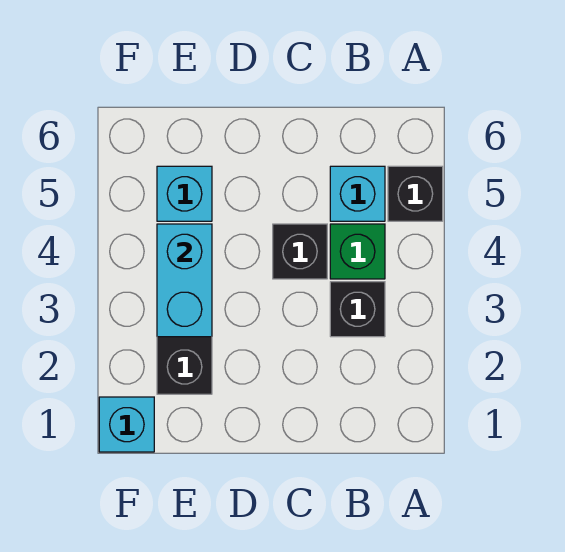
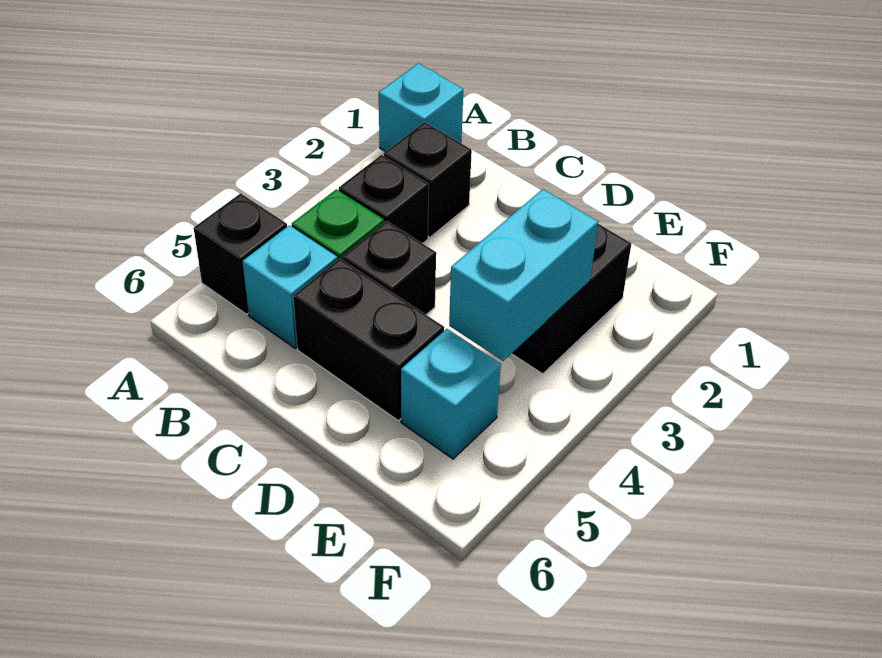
none -> black brick B2 level 1
none -> black brick C5:D5 level 1
cyan brick F1 level 1 -> cyan brick A1 level 1

